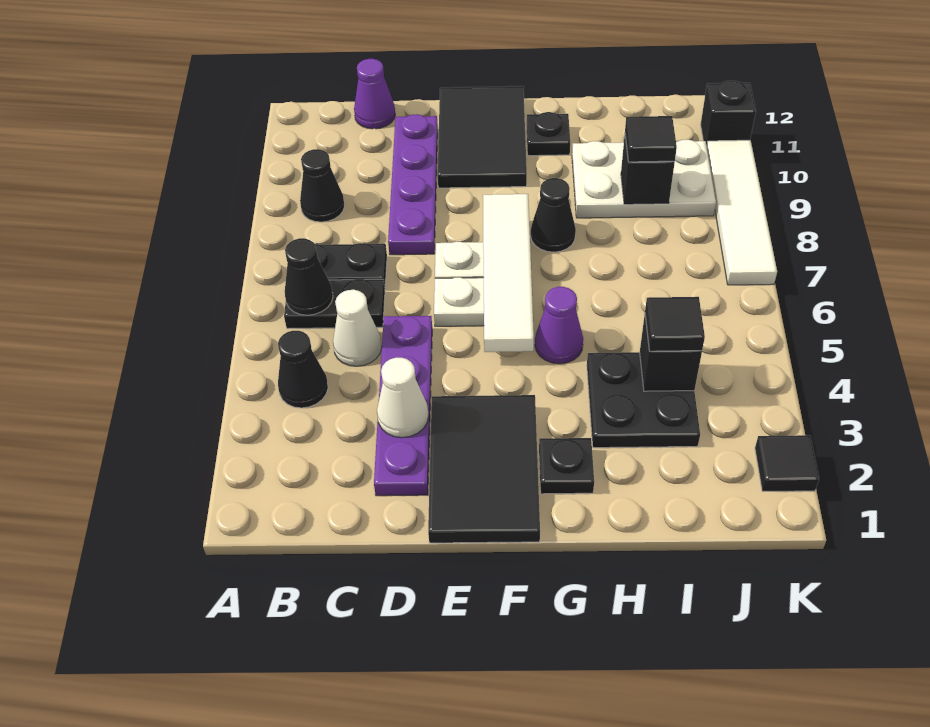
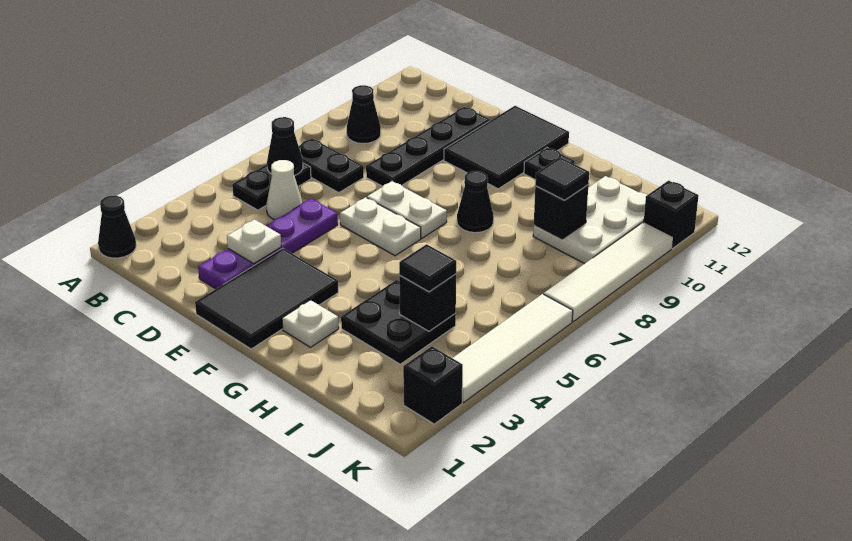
black cone B4 level 1 -> black cone A1 level 1
black plate B6:C6 level 1 -> black plate B5:B6 level 1
purple cone C12 level 1 -> none
white cone D3 level 2 -> white plate D3 level 2
purple plate D8:D11 level 1 -> black plate D8:D11 level 1
white tile F5:F8 level 2 -> white tile K3:K6 level 1
black plate G2 level 1 -> white plate G2 level 1
purple cone G5 level 1 -> none
white plate H9:J10 level 1 -> white plate I9:J11 level 1
black tile K2 level 1 -> black brick K2 level 1

